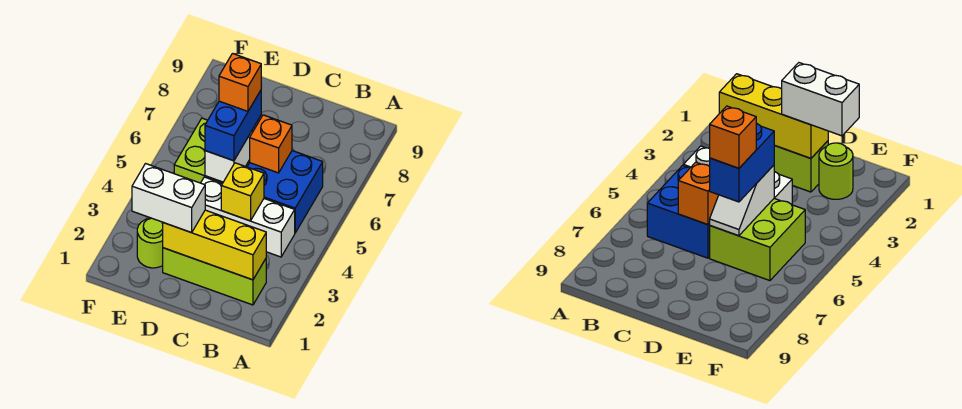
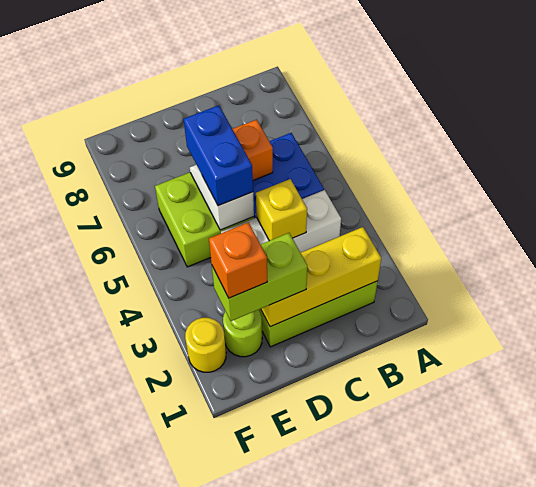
white brick D2:E2 level 3 -> lime brick D2:E2 level 3
orange brick D6 level 4 -> orange brick E2 level 4
none -> yellow round brick F2 level 1

